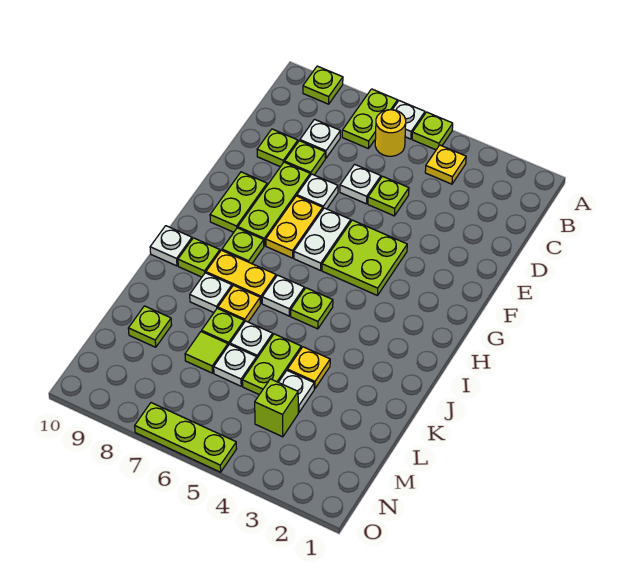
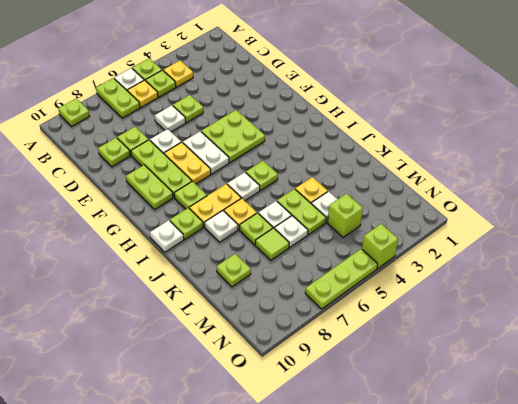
none -> lime plate B5 level 1
yellow round brick B6 level 1 -> yellow plate B6 level 1
white plate C8 level 1 -> none
none -> lime brick O4 level 1

